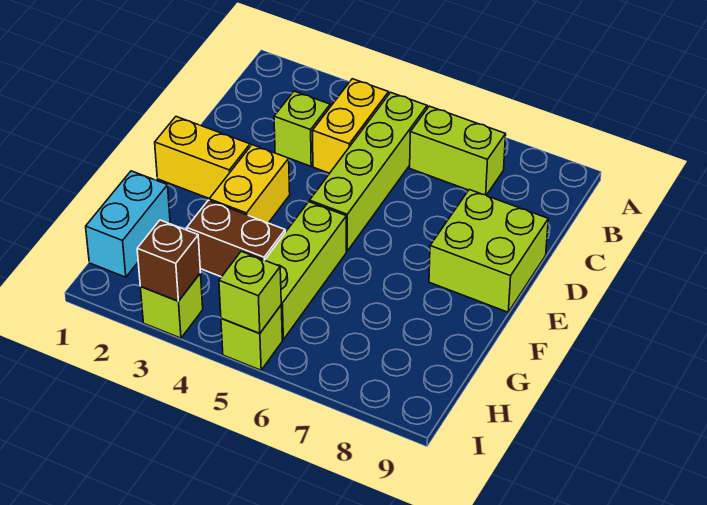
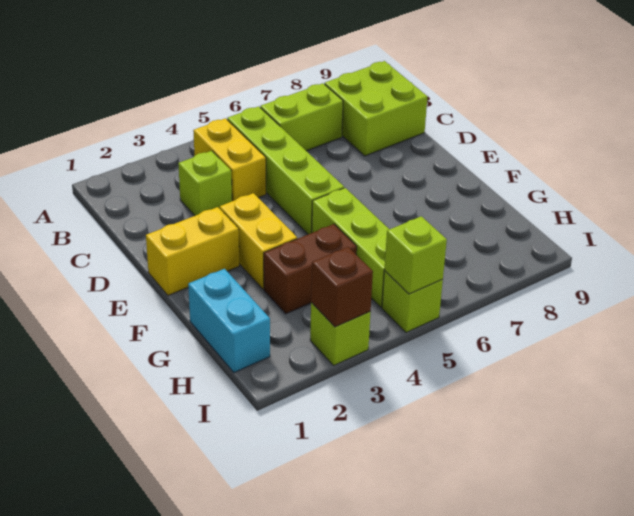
lime brick D8:E9 level 1 -> lime brick B8:C9 level 1

